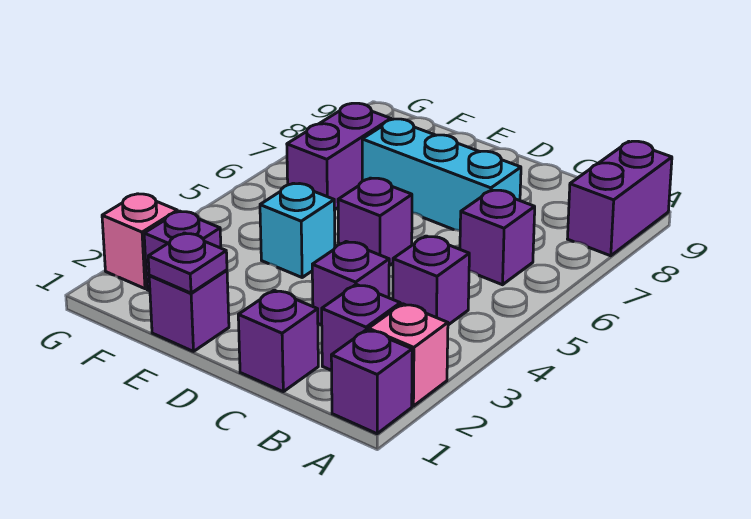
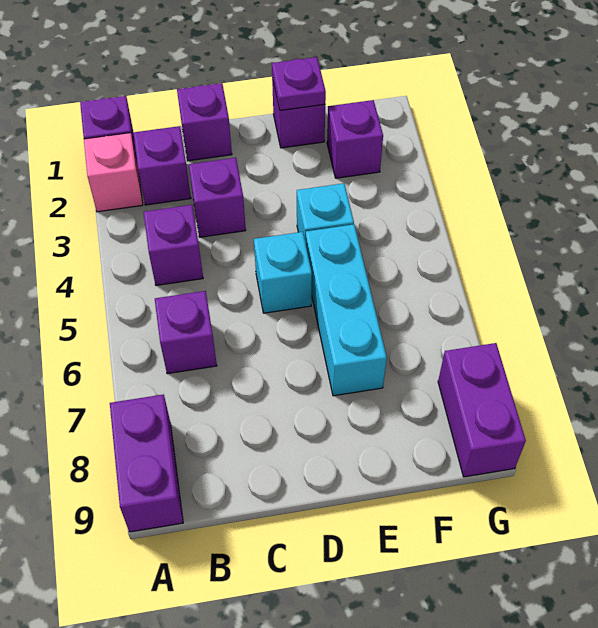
cyan brick C7:E7 level 1 -> cyan brick E5:E7 level 1
purple brick D5 level 1 -> cyan brick D5 level 1
purple brick F6:F7 level 1 -> purple brick G8:G9 level 1
pink brick G2 level 1 -> none

